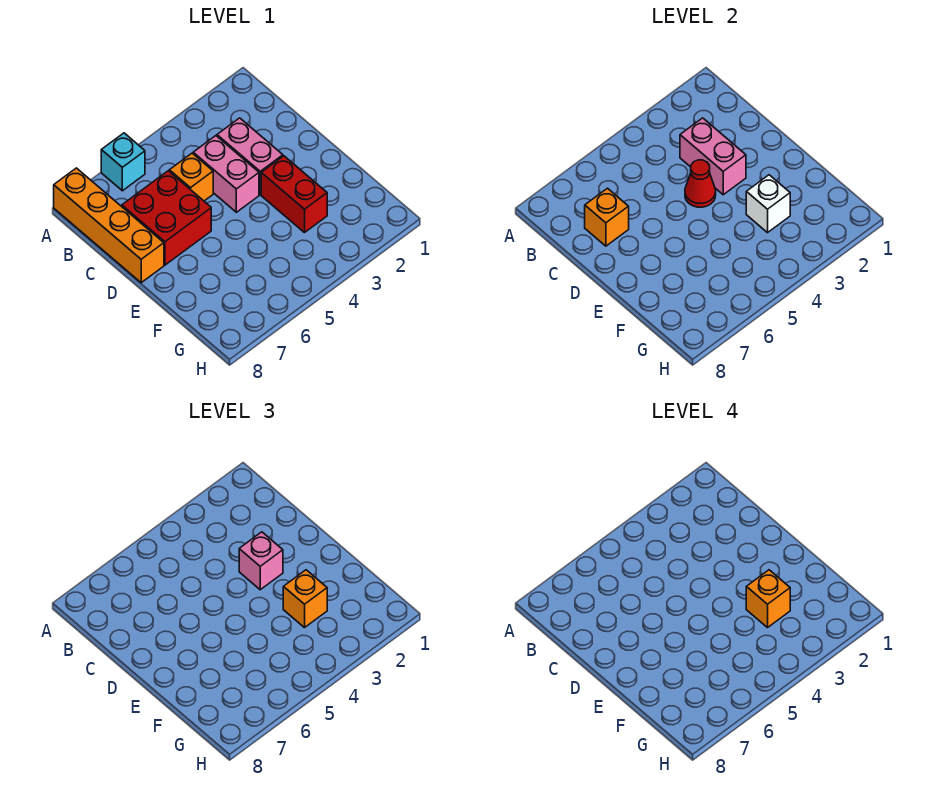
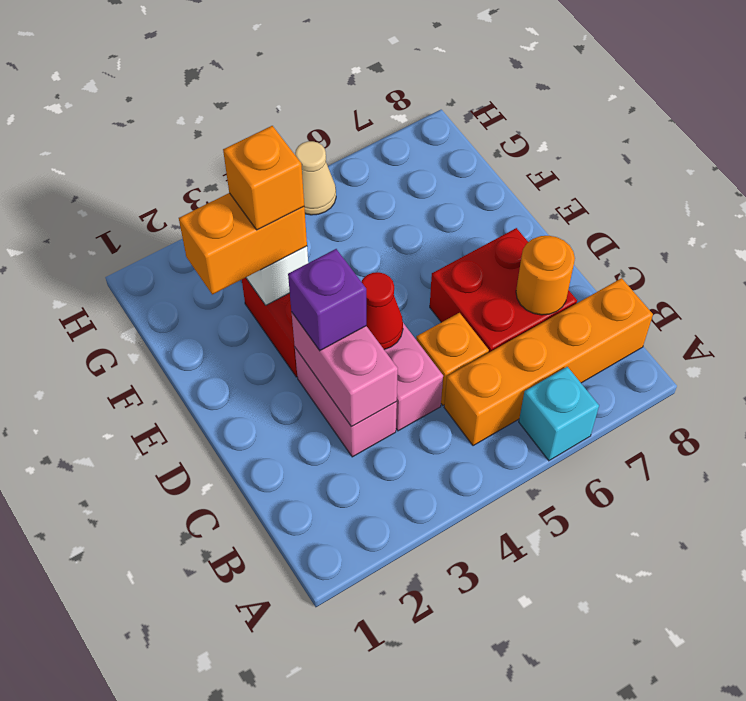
orange brick A8:D8 level 1 -> orange brick B5:B8 level 1
orange brick C7 level 2 -> orange round brick C7 level 2
pink brick D3 level 3 -> purple brick D3 level 3
orange brick F3 level 3 -> orange brick F2:F3 level 3
none -> tan cone H5 level 1

